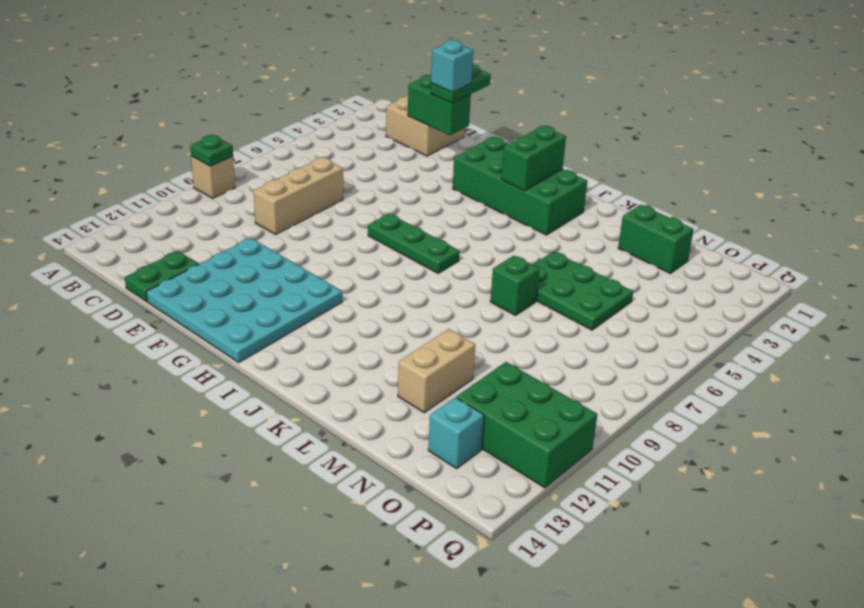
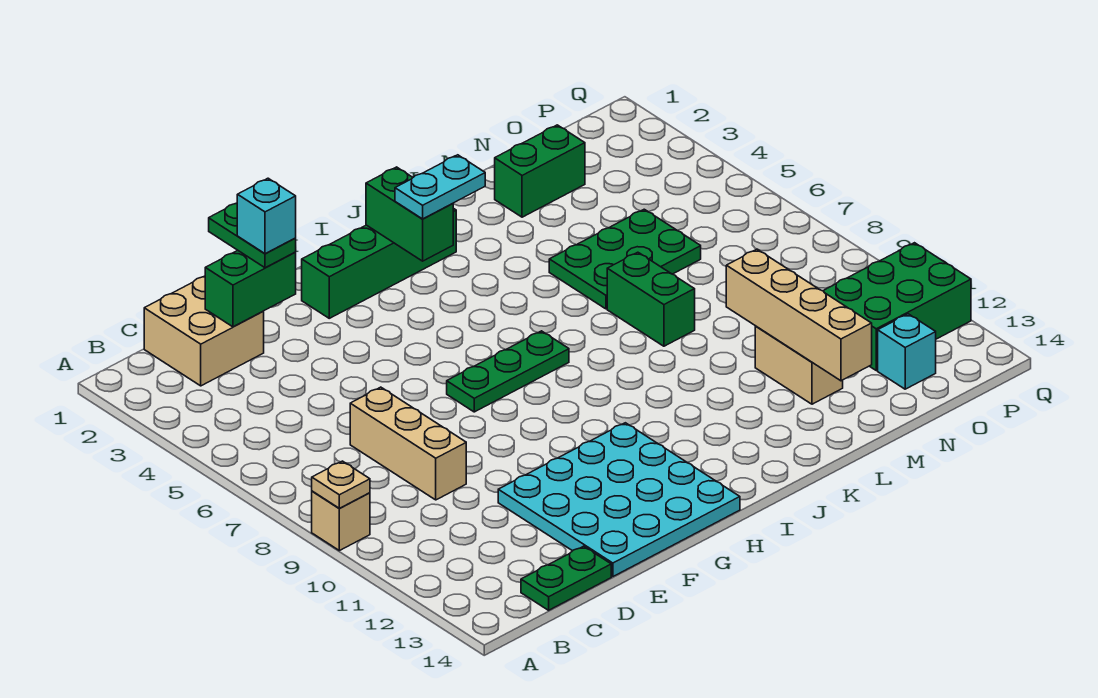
green plate A9 level 2 -> tan plate A9 level 2
green plate D13:D14 level 1 -> green plate C14:D14 level 1
green brick G2:J3 level 1 -> green brick G2:J2 level 1
none -> cyan plate I3:J3 level 3
green brick L7 level 1 -> green brick L7:L8 level 1
none -> tan brick M10:M13 level 2

